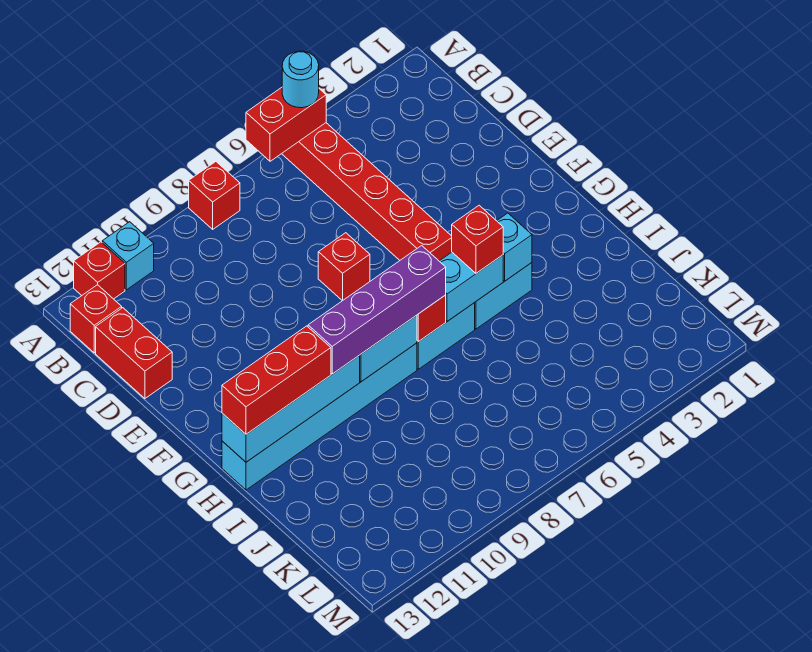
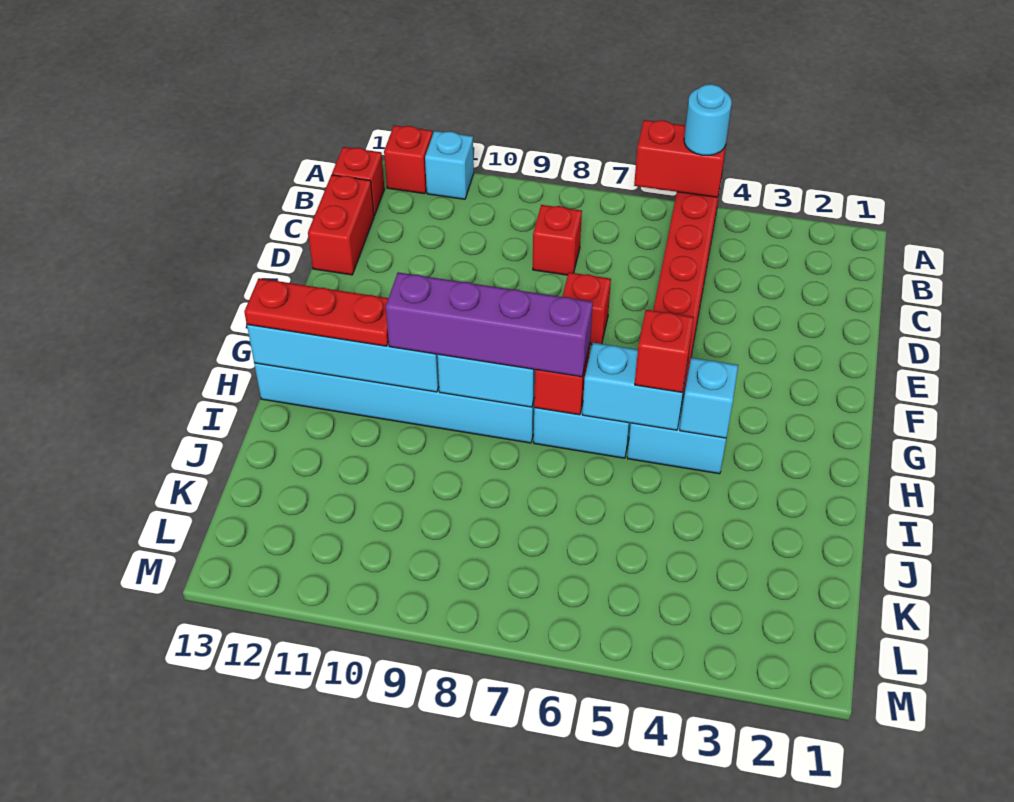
red brick A8 level 1 -> red brick C8 level 1
red brick H11:H13 level 3 -> red plate H11:H13 level 3

